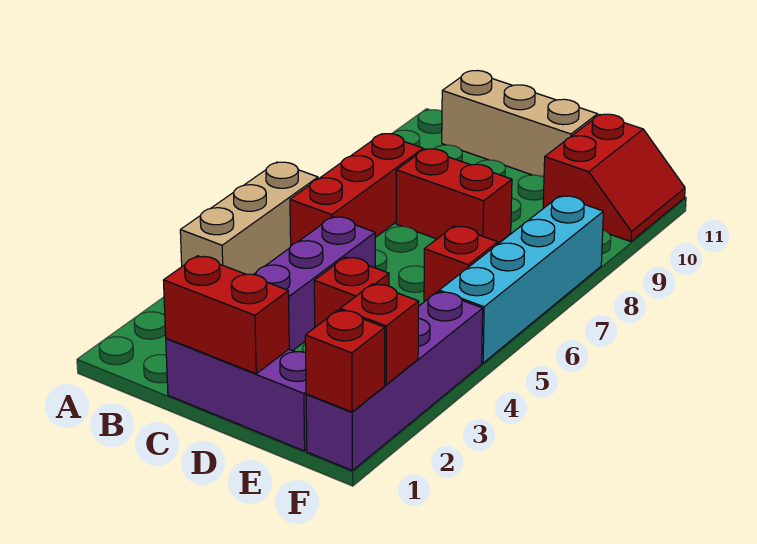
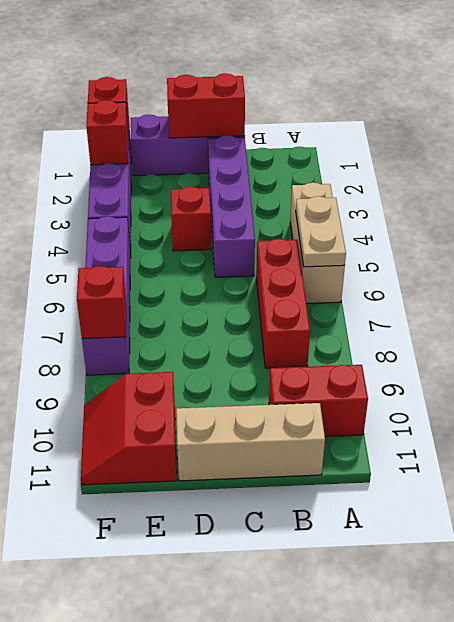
none -> tan plate A5:A6 level 2
red brick C8:D8 level 1 -> red brick A10:B10 level 1
red brick E6 level 1 -> red brick F8 level 2
cyan brick F5:F8 level 1 -> purple brick F5:F8 level 1

